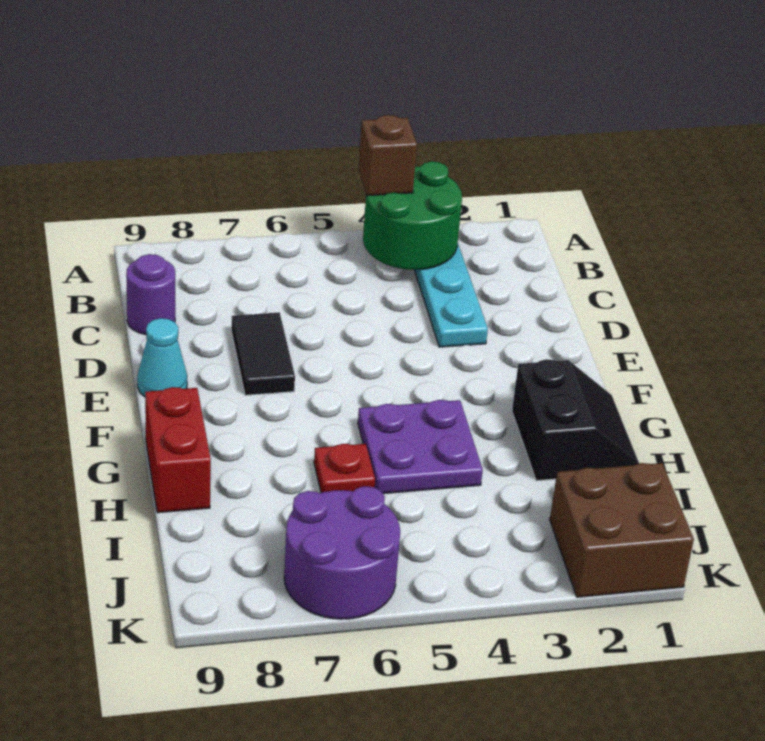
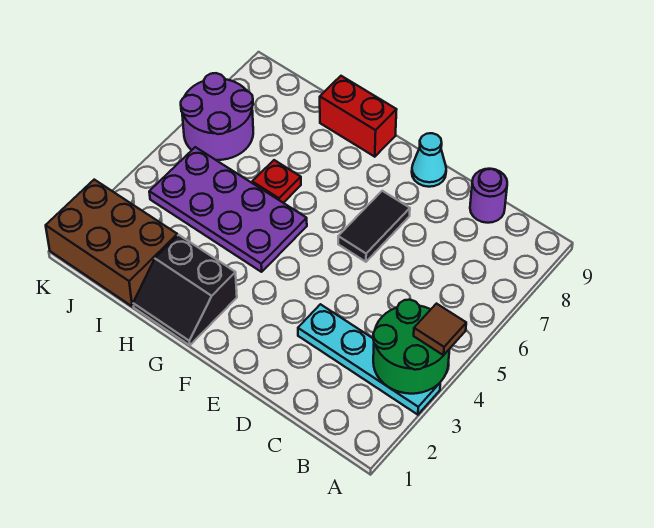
brown brick A4 level 3 -> brown tile A4 level 3
black tile D7:E7 level 1 -> black tile E6:E7 level 1
purple plate G4:H5 level 1 -> purple plate G4:J5 level 1
brown brick J1:K2 level 1 -> brown brick I1:K2 level 1

